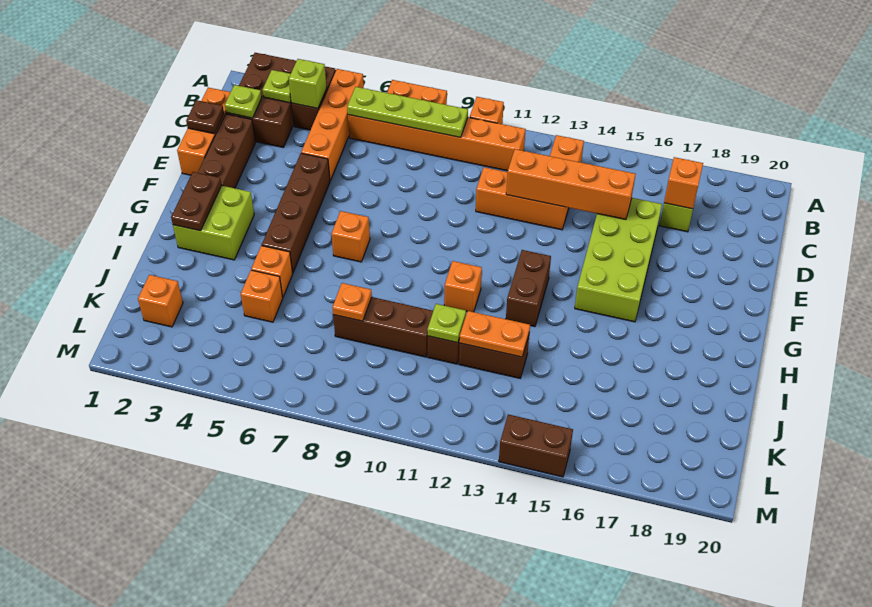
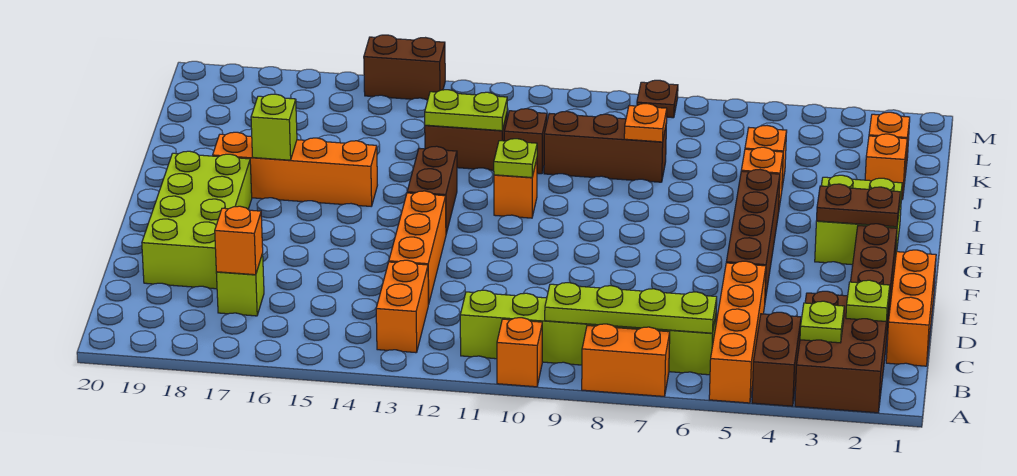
lime brick B4 level 2 -> lime brick H17 level 2
orange brick B6:B11 level 1 -> lime brick B6:B11 level 1
brown plate D1 level 2 -> brown plate M8 level 1
orange brick D11:D13 level 1 -> orange brick D13:F13 level 1
orange brick D12:D15 level 2 -> orange brick H15:H18 level 1
lime brick D15:G16 level 1 -> lime brick D18:G19 level 1
brown plate G2:H2 level 2 -> brown plate G2:G3 level 2
orange brick G7 level 1 -> orange brick J2 level 1
lime plate J11 level 2 -> lime plate H11 level 2
orange plate J12:J13 level 2 -> lime plate J12:J13 level 2

